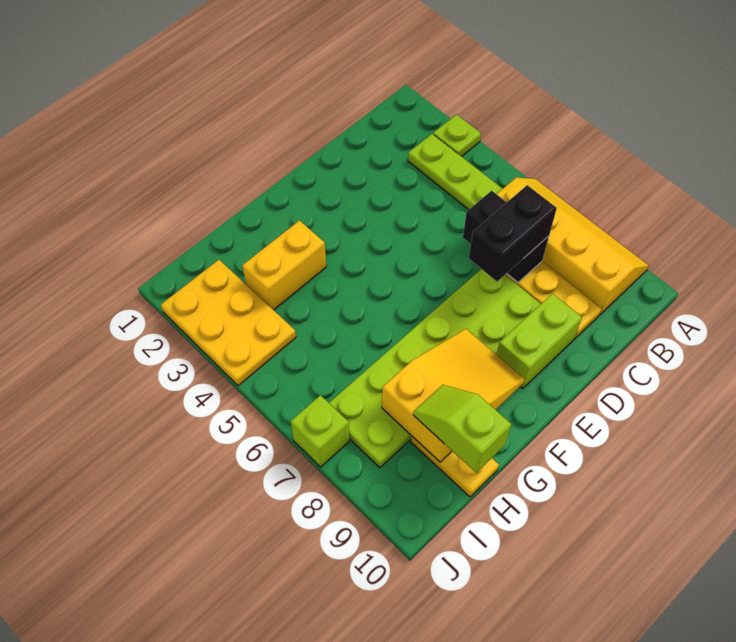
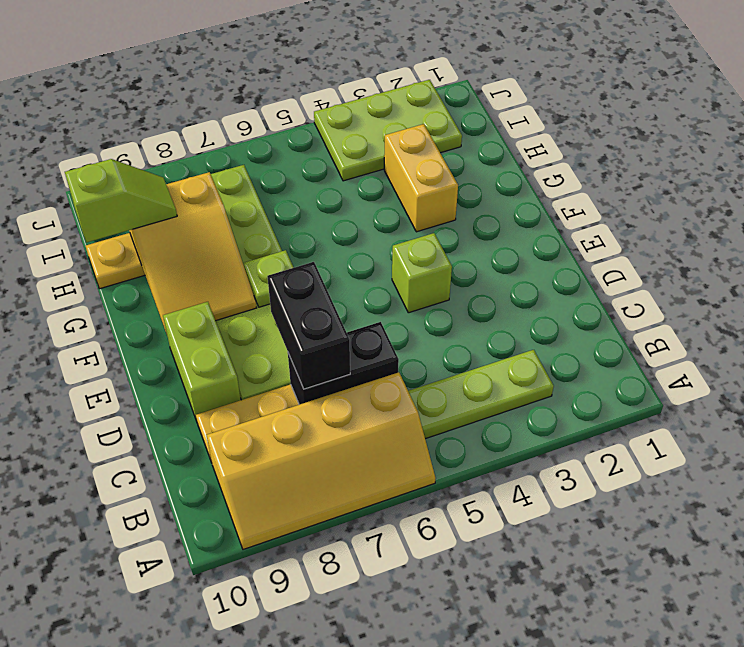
lime plate A3 level 1 -> lime plate F7 level 2
yellow plate I2:J4 level 1 -> lime plate I2:J4 level 1
lime brick J7 level 1 -> lime brick E4 level 1

